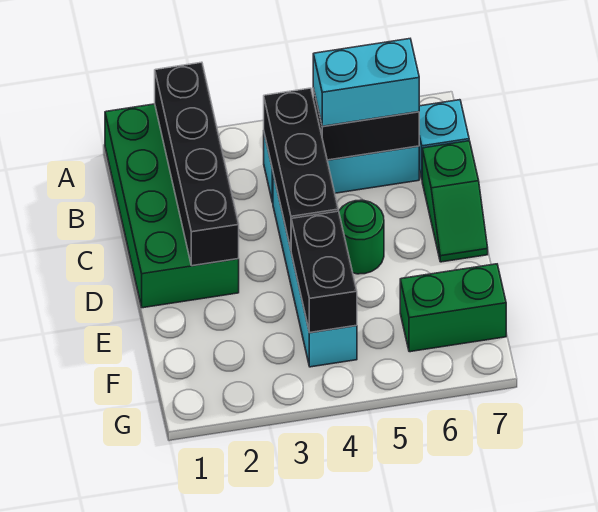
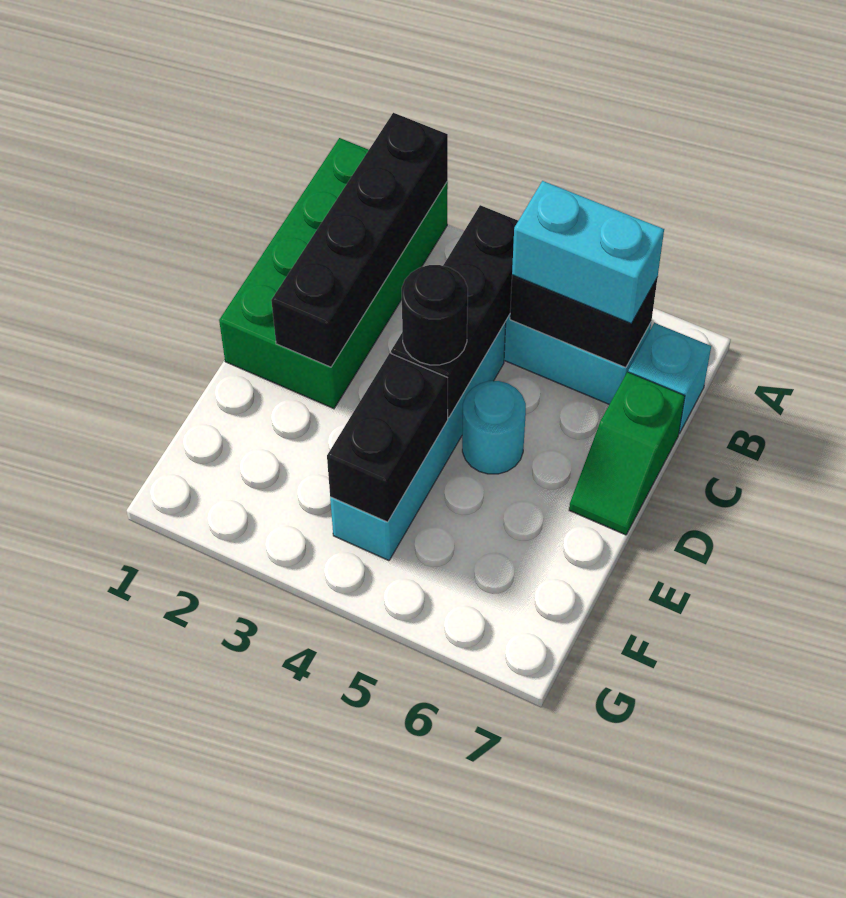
none -> black round brick D4 level 3
green round brick D5 level 1 -> cyan round brick D5 level 1
green brick F6:F7 level 1 -> none

